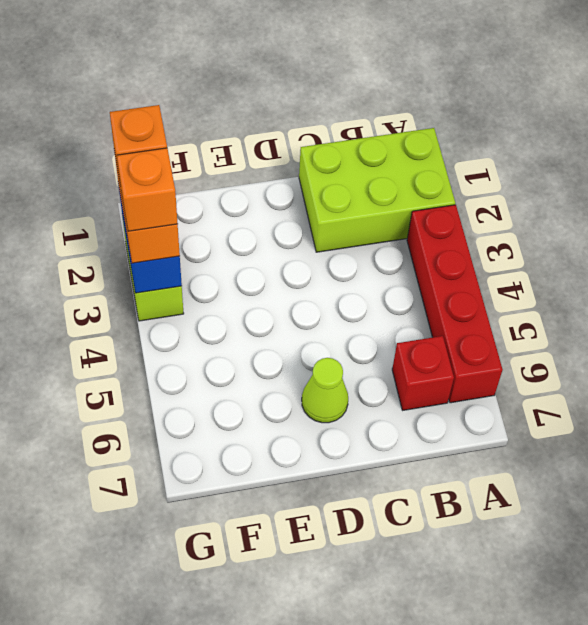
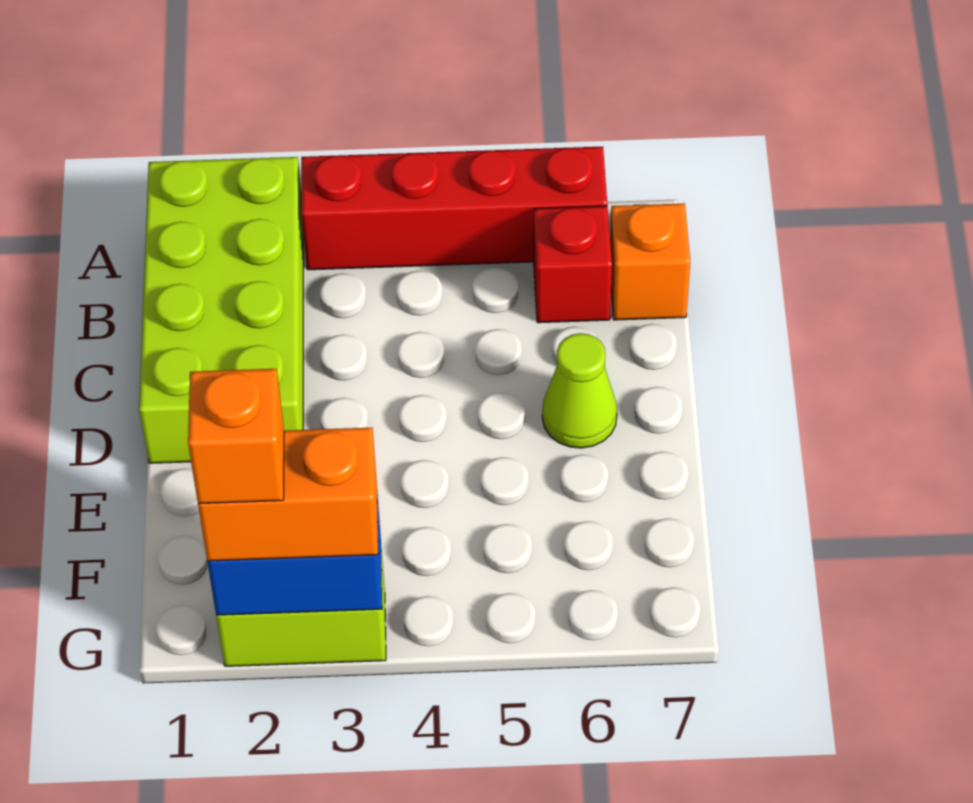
lime brick A1:C2 level 1 -> lime brick A1:D2 level 1
orange brick G3 level 4 -> orange brick B7 level 1

